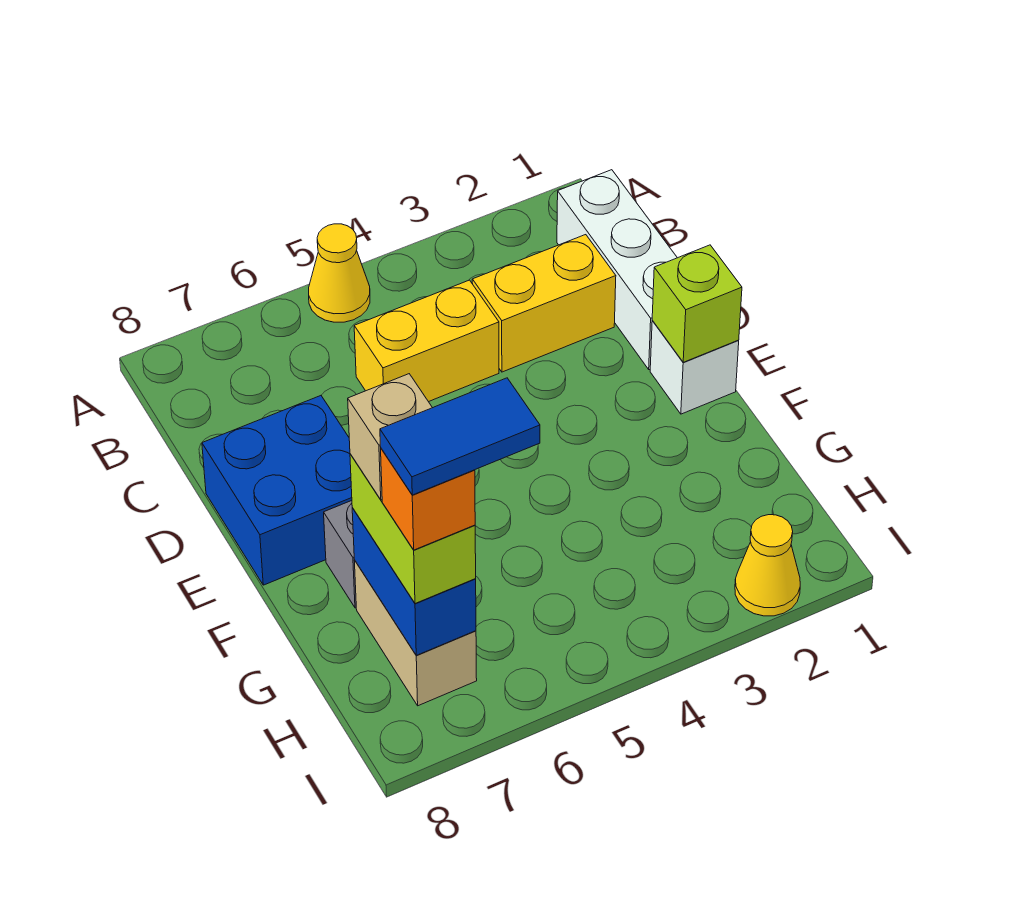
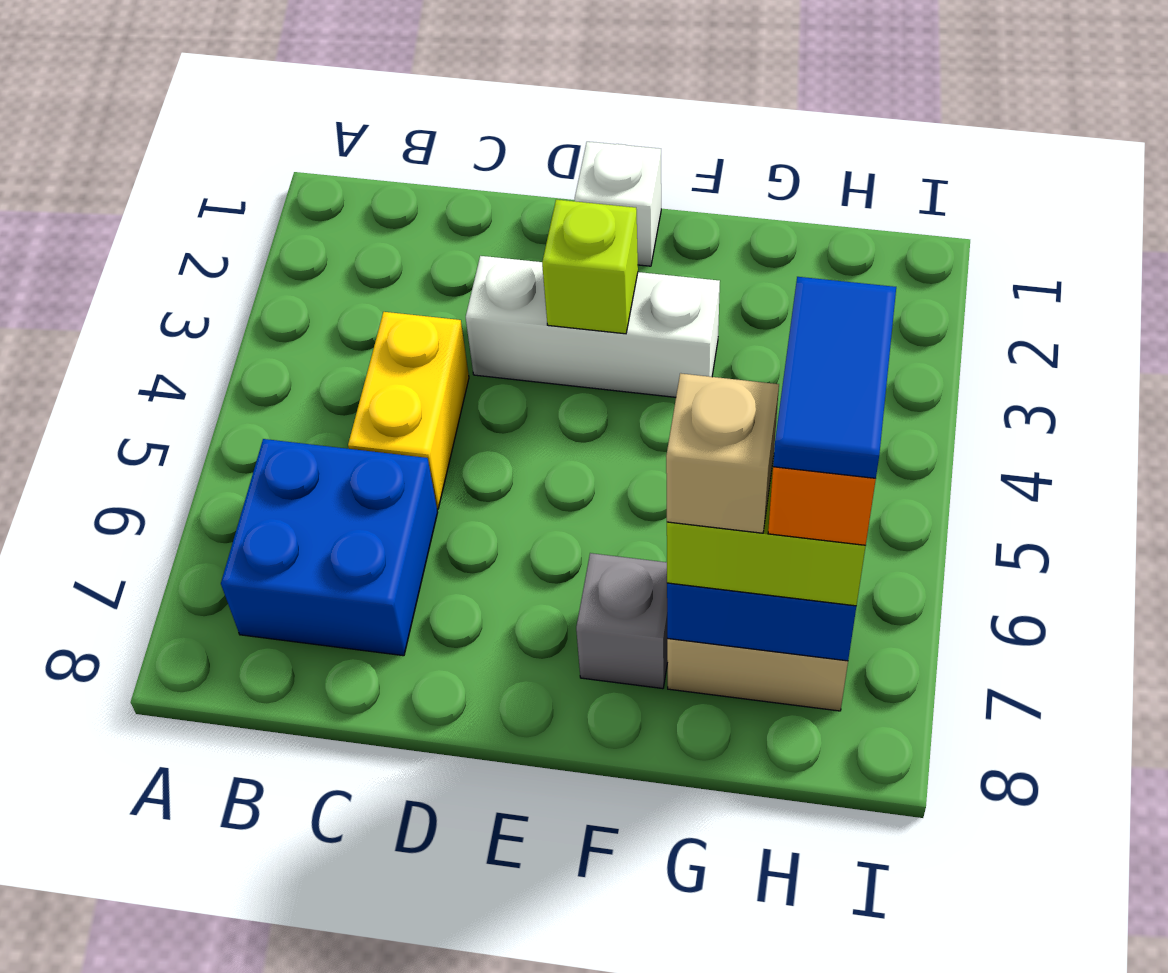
yellow cone A5 level 1 -> none
white brick B1:D1 level 1 -> white brick D3:F3 level 1
yellow brick C2:C3 level 1 -> none
blue brick D7:E8 level 1 -> blue brick B6:C7 level 1
lime brick E1 level 2 -> lime brick E3 level 2
yellow cone I2 level 1 -> none

